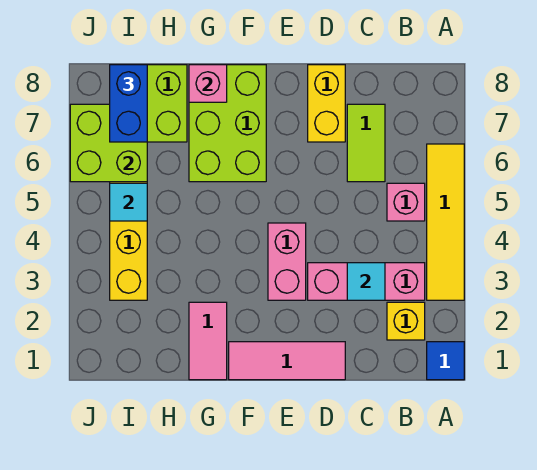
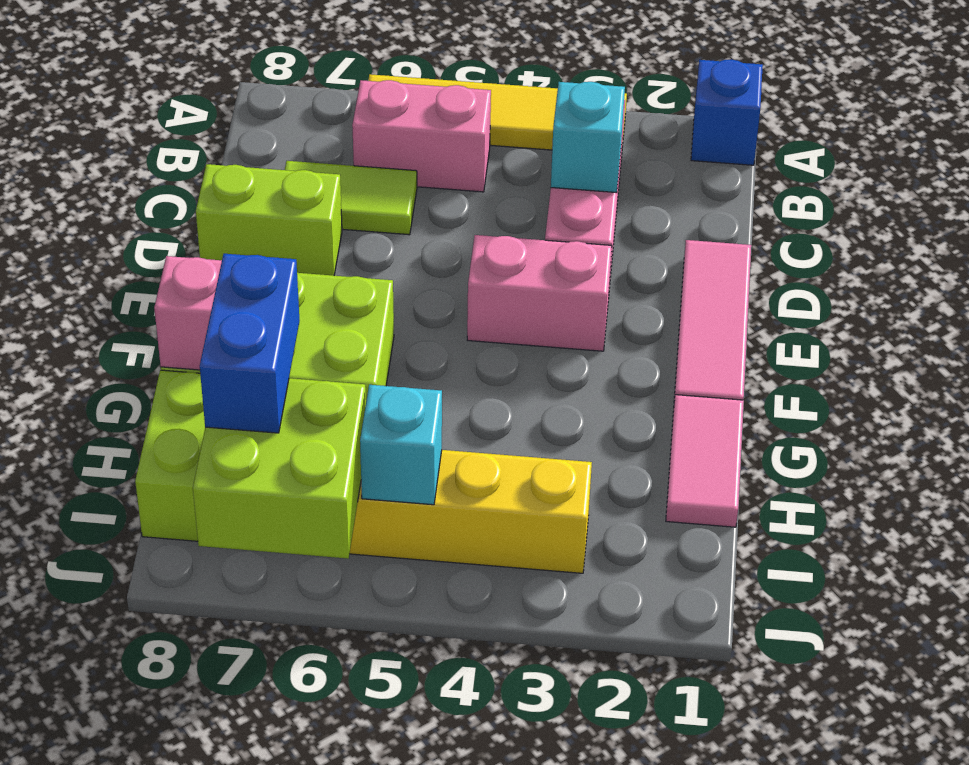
blue tile A1 level 1 -> blue brick A1 level 1
yellow brick B2 level 1 -> none
pink brick B5 level 1 -> pink brick B5:B6 level 1
cyan tile C3 level 2 -> cyan brick C3 level 2
yellow brick D7:D8 level 1 -> lime brick D7:D8 level 1
pink tile G1:G2 level 1 -> pink tile G1:H1 level 1
cyan tile I5 level 2 -> cyan brick I5 level 2
blue brick I7:I8 level 3 -> blue brick H7:I7 level 3

